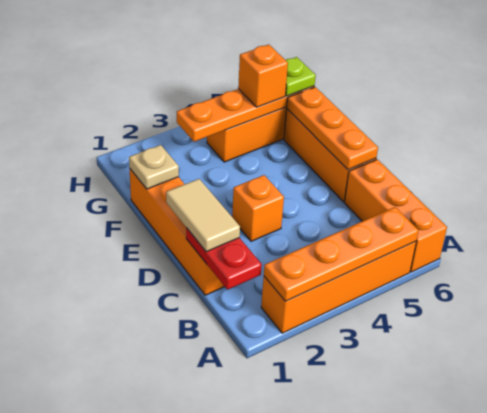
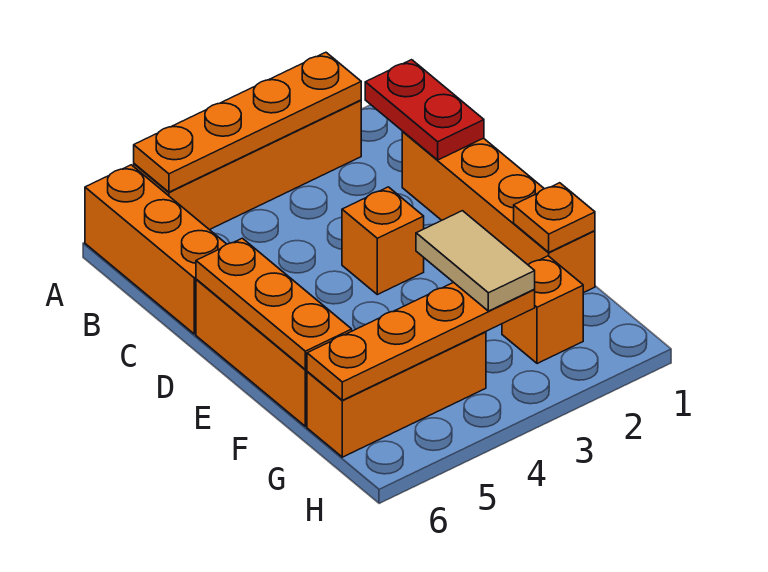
tan tile C1:D1 level 3 -> tan tile F3:G3 level 3
tan plate F1 level 2 -> orange plate F1 level 2
orange brick G5 level 3 -> orange brick G2 level 1
lime plate G6 level 3 -> none

